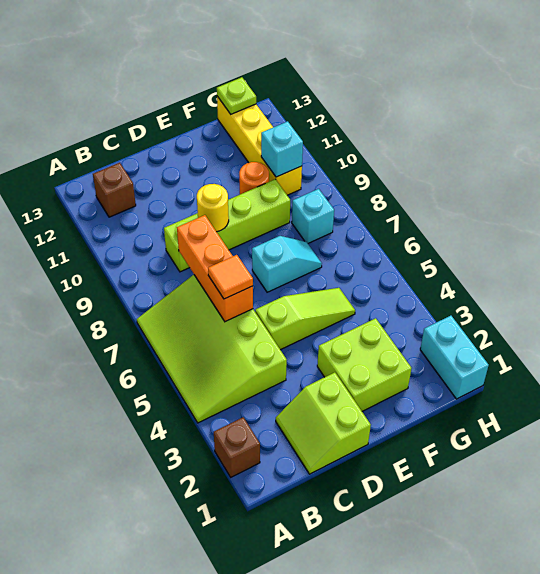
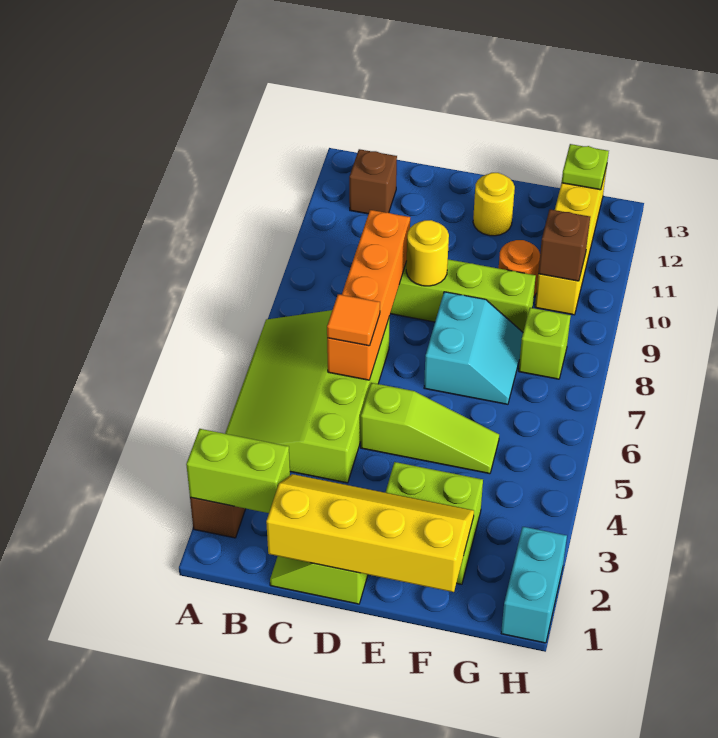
none -> lime brick A2:B2 level 2
none -> yellow slope C1:F2 level 2 top 1
orange brick C6:C8 level 2 -> orange brick C6:C9 level 2
cyan slope E7:F7 level 1 top E -> cyan slope E7:F8 level 1 top E
none -> yellow round brick E12 level 1
cyan brick G8 level 1 -> lime brick G8 level 1
cyan brick G10 level 2 -> brown brick G10 level 2

